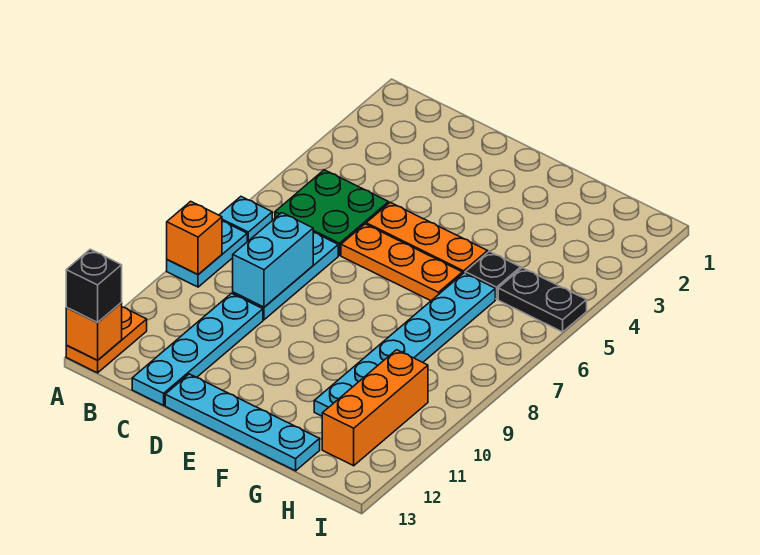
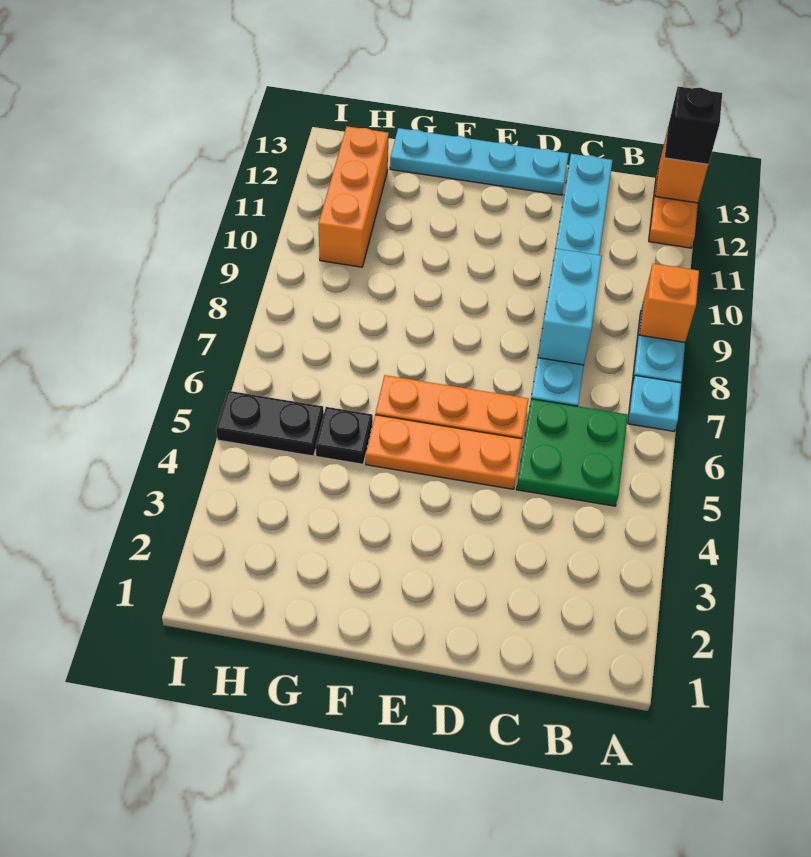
cyan plate G6:G11 level 1 -> none

